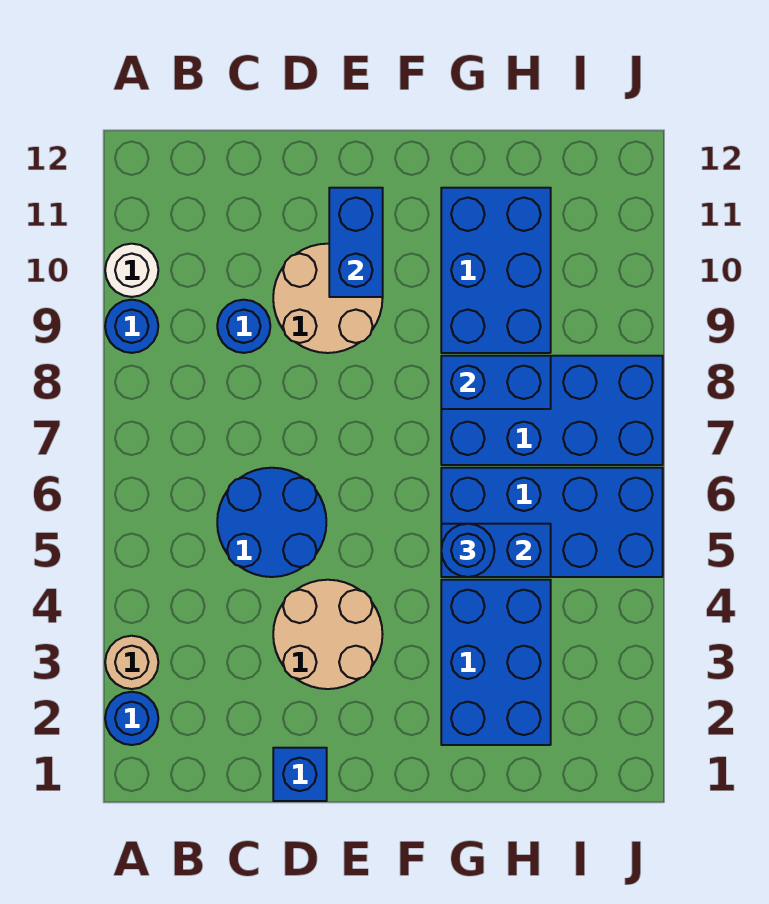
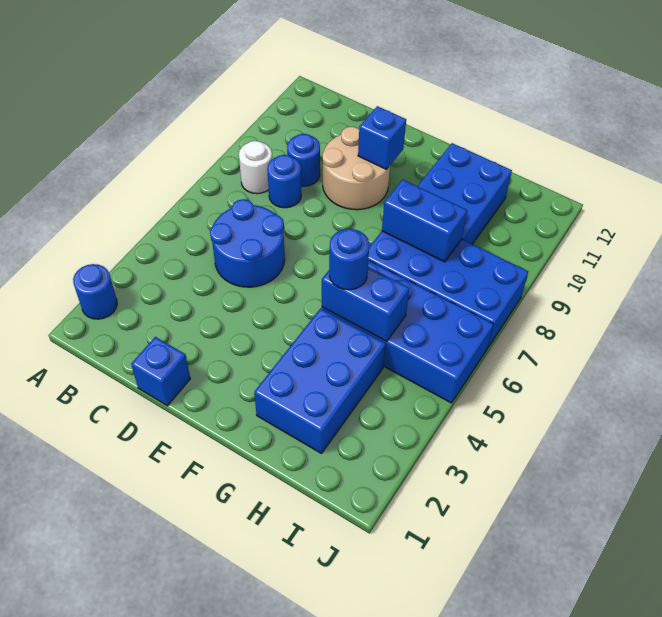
tan round brick A3 level 1 -> none
blue round brick A9 level 1 -> blue round brick C8 level 1
white round brick A10 level 1 -> white round brick B8 level 1
tan round brick D3:E4 level 1 -> none
blue brick E10:E11 level 2 -> blue brick E10 level 2

